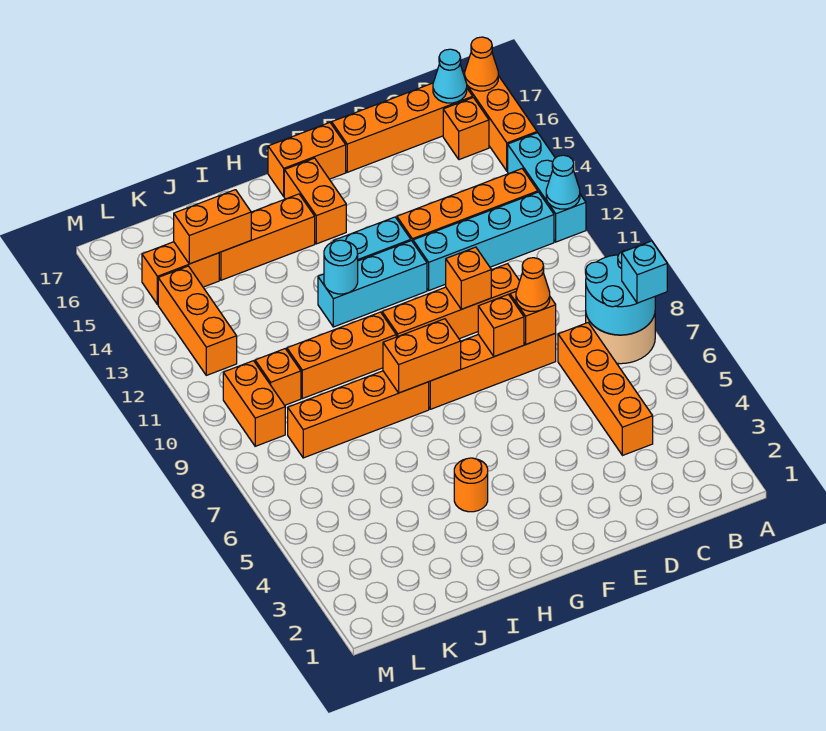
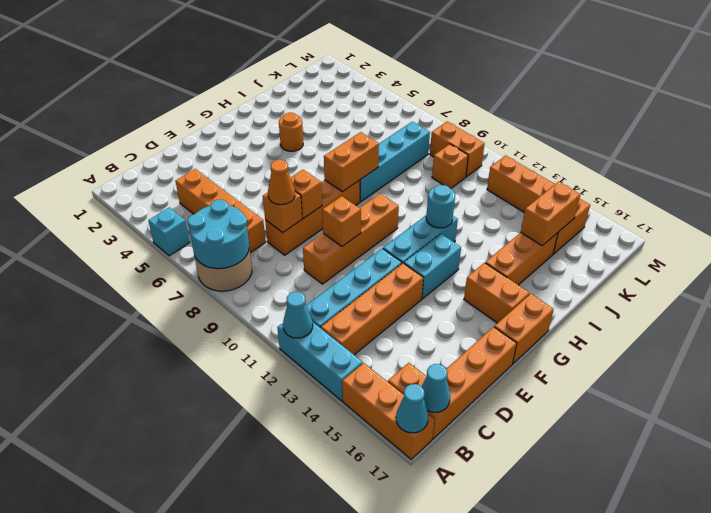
cyan brick A7 level 3 -> cyan brick A5 level 1
orange cone A17 level 2 -> cyan cone A17 level 2
orange brick H8:K8 level 1 -> cyan brick H8:K8 level 1
orange brick H10:J10 level 1 -> none

